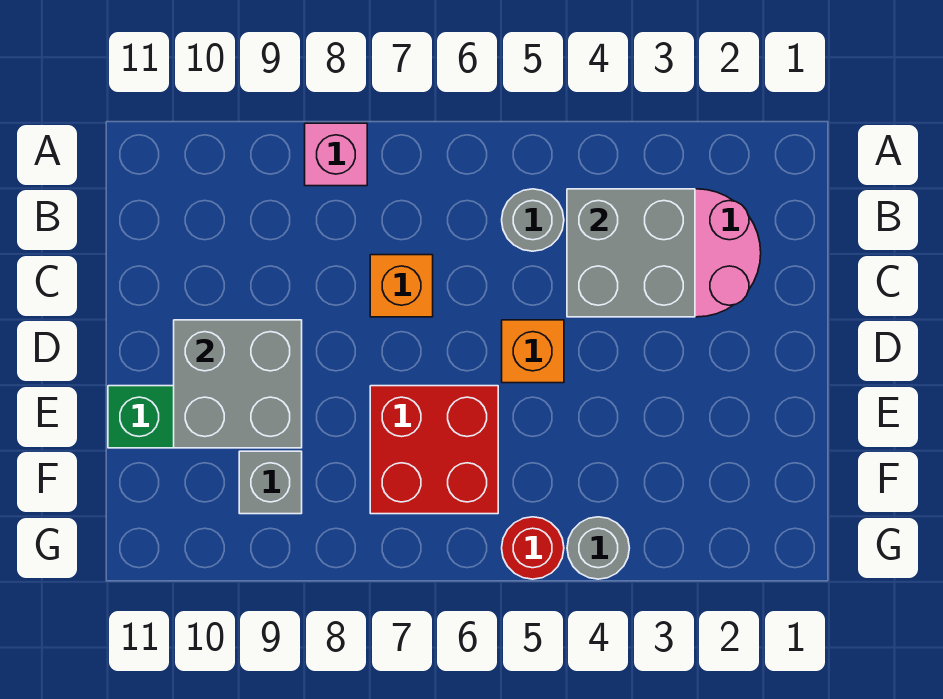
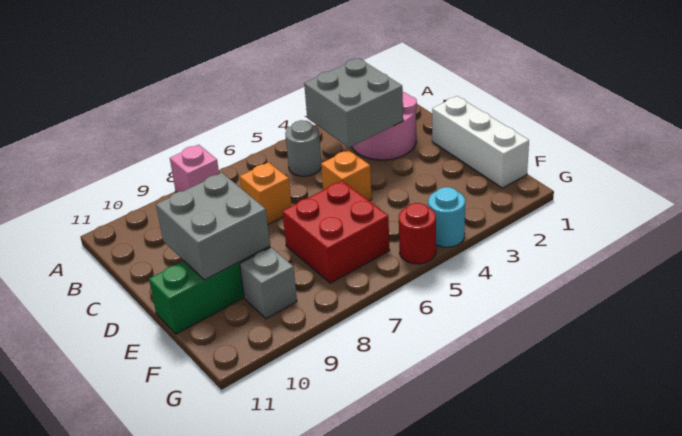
none -> white brick D1:F1 level 1
grey round brick G4 level 1 -> cyan round brick G4 level 1

